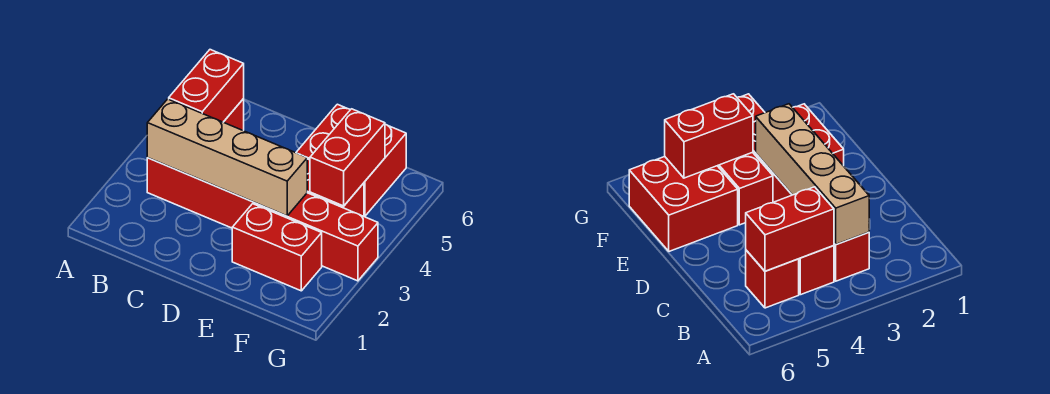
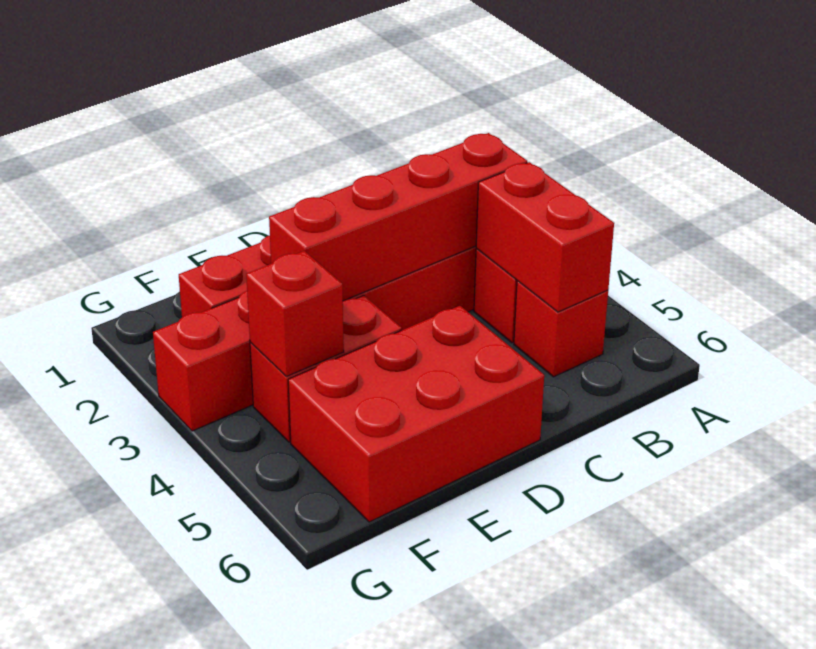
tan brick B3:E3 level 2 -> red brick B3:E3 level 2
red brick E5:F6 level 1 -> red brick D5:F6 level 1
red brick F4:F5 level 2 -> red brick F4 level 2

